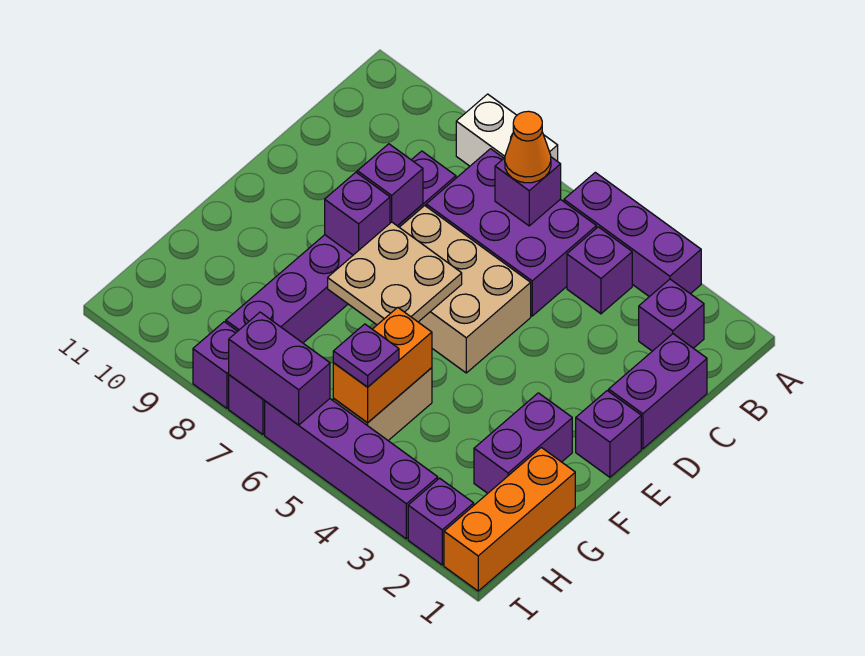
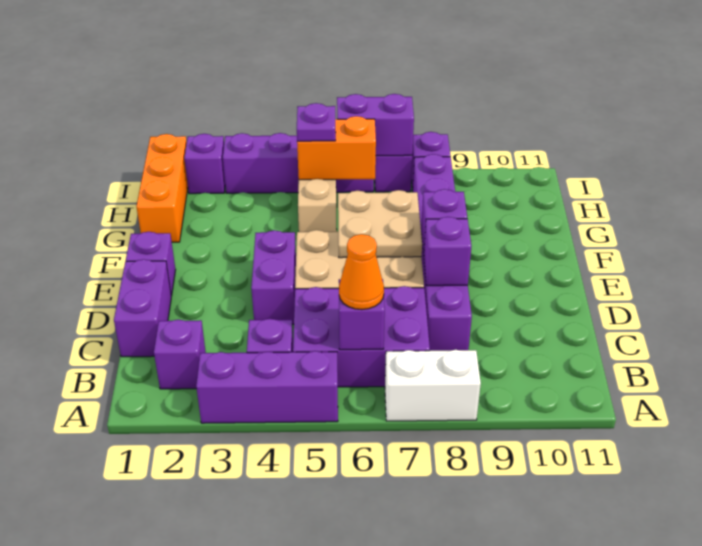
purple brick F2:G2 level 1 -> purple brick D4:E4 level 1
orange brick G5:H5 level 2 -> orange brick H5:H6 level 2

